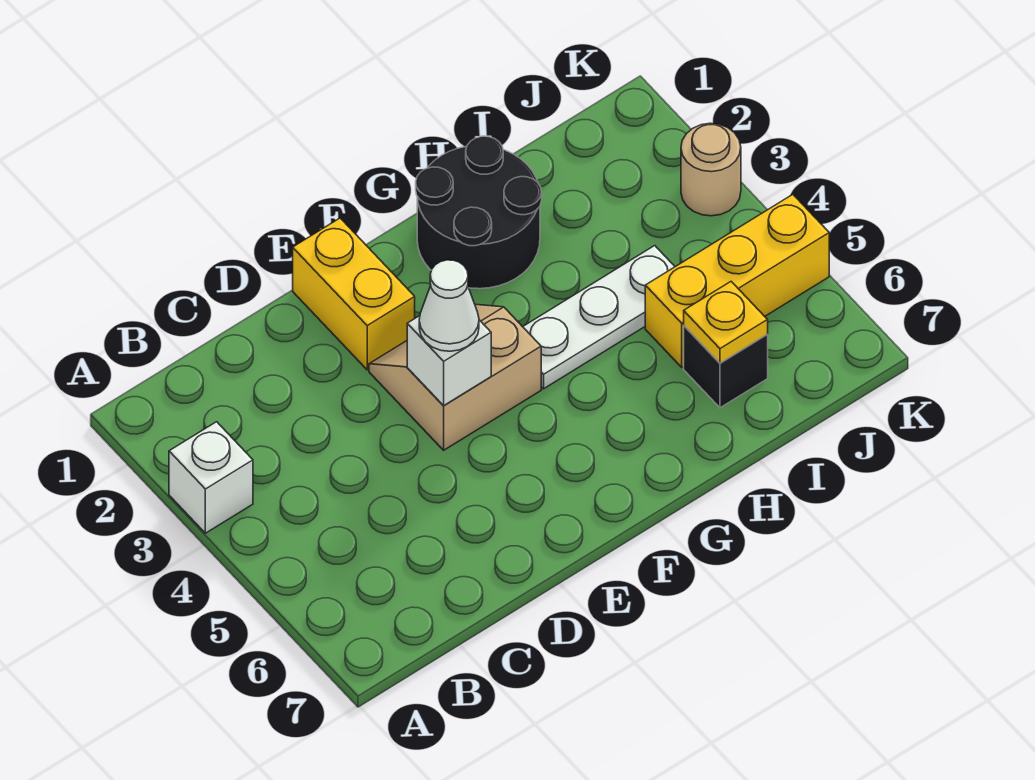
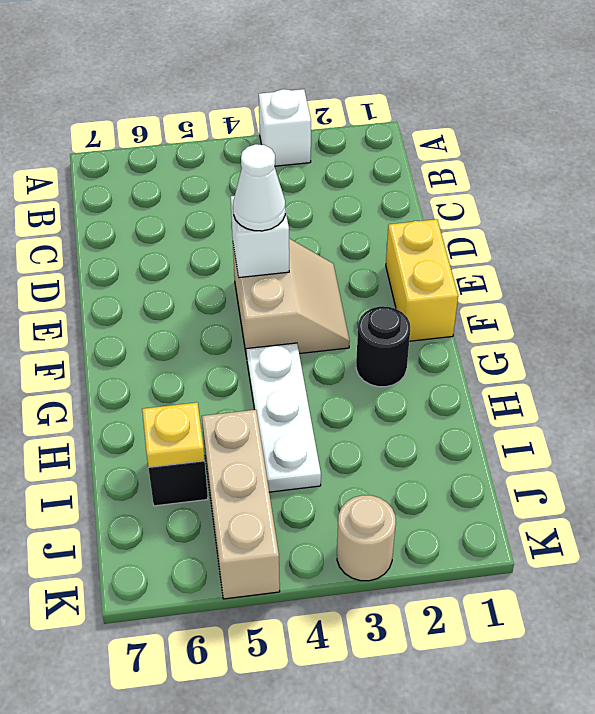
yellow brick E1:E2 level 1 -> yellow brick E1:F1 level 1
black round brick G1:H2 level 1 -> black round brick G2 level 1
yellow brick I5:K5 level 1 -> tan brick I5:K5 level 1

